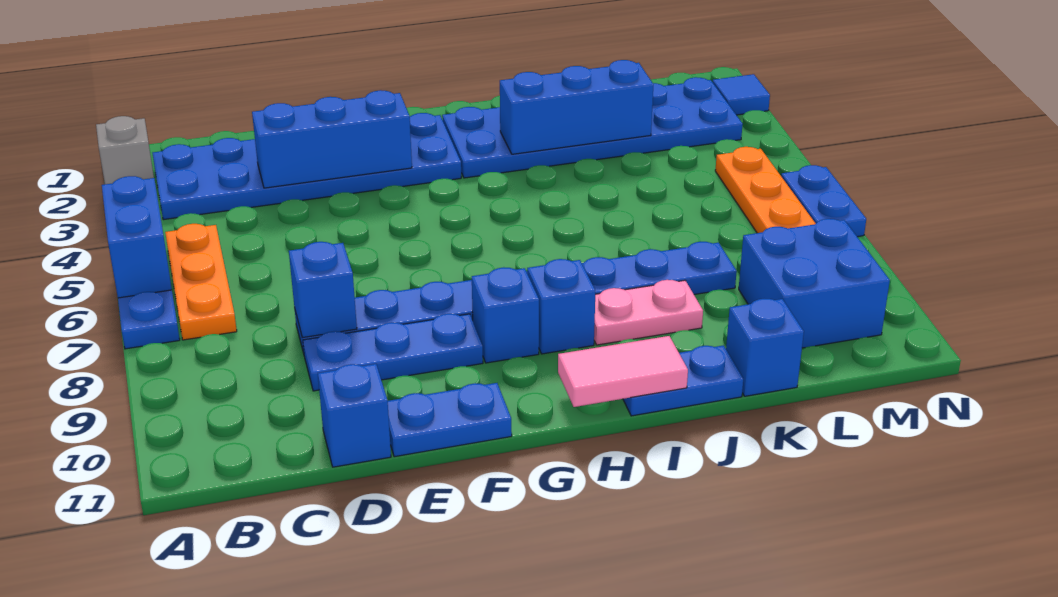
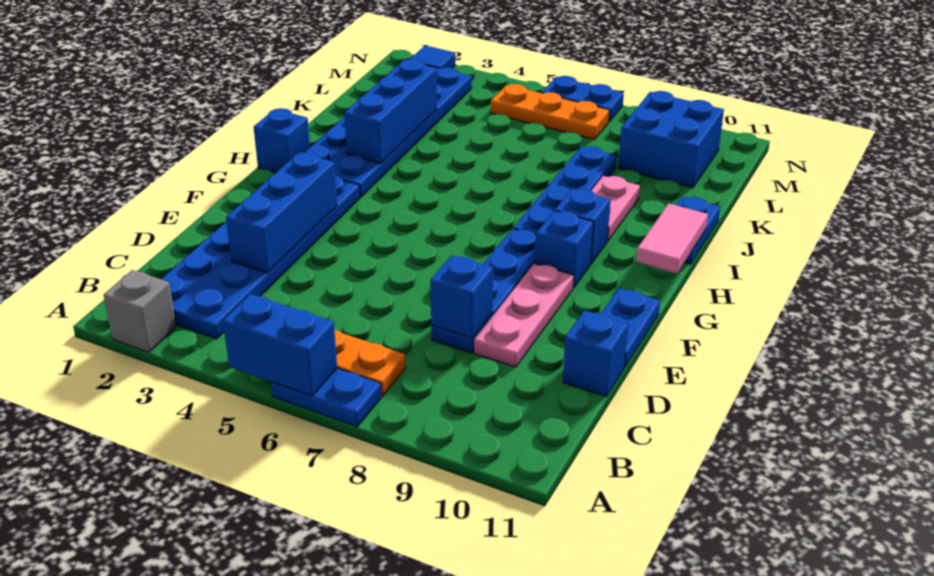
blue plate D9:F9 level 1 -> pink plate D9:F9 level 1
blue brick K11 level 1 -> blue brick H1 level 1

